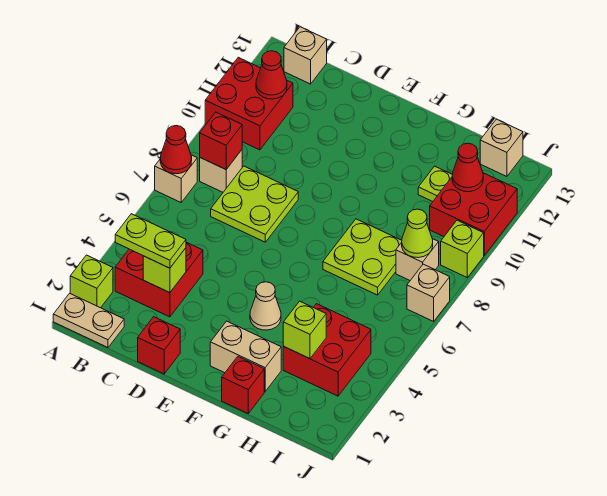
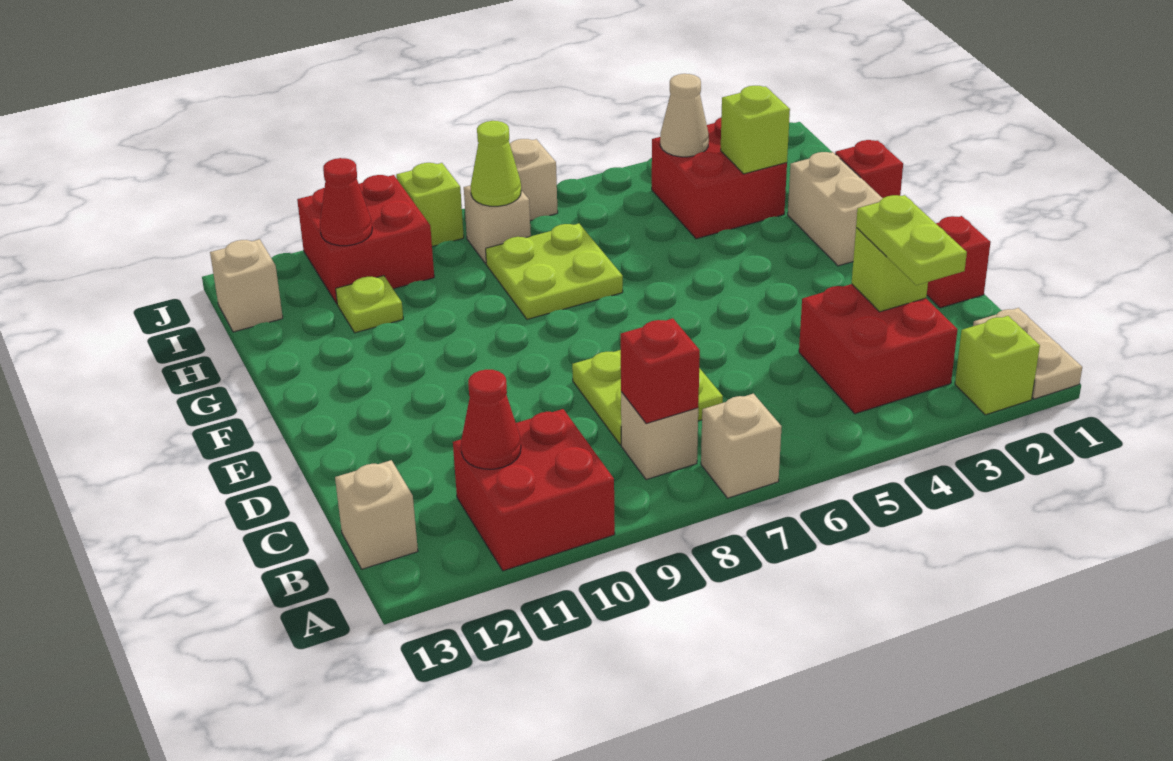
red cone A7 level 2 -> none
tan cone F4 level 1 -> tan cone I4 level 2

